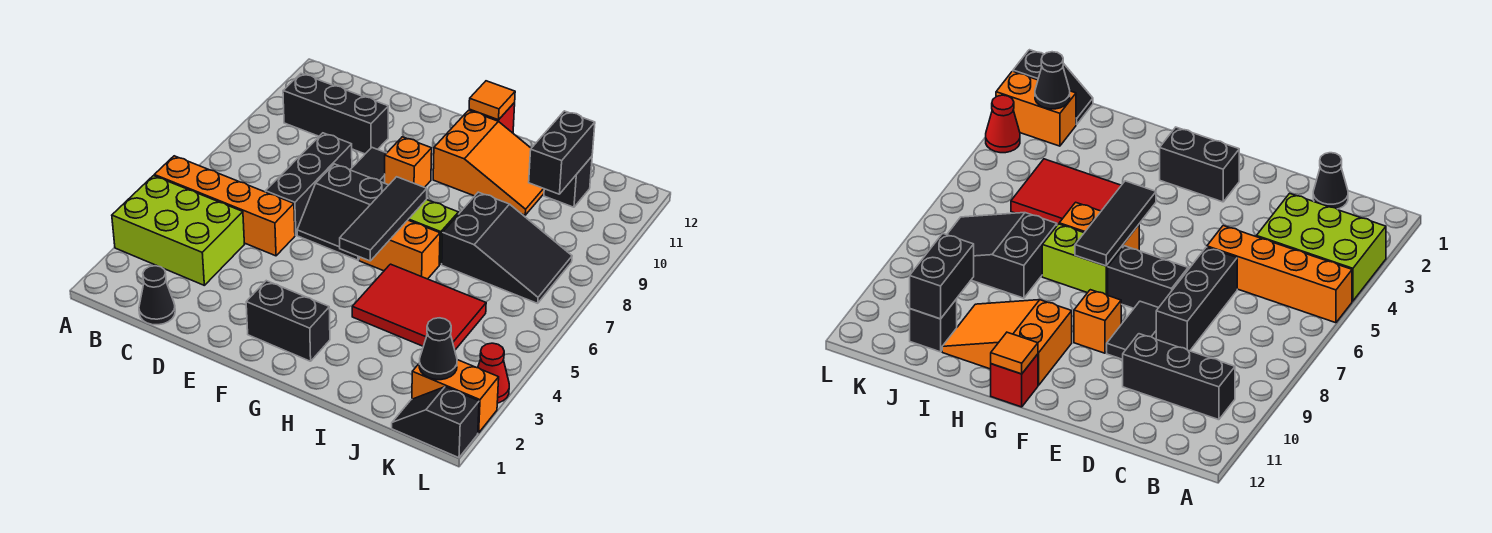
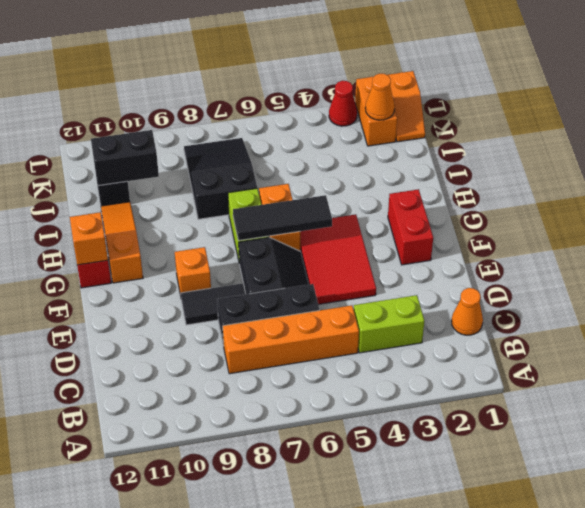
lime brick A3:C4 level 1 -> lime brick C3:C4 level 1
orange brick A5:D5 level 1 -> orange brick C5:C8 level 1
black brick B10:D10 level 1 -> none
black cone C1 level 1 -> orange cone C1 level 1
black brick F2:G2 level 1 -> red brick F2:G2 level 1
orange slope G10:I11 level 1 top G -> orange slope G11:I11 level 1 top G
orange tile G12 level 2 -> orange brick G12 level 2
red tile H4:J5 level 1 -> red tile E4:G5 level 1
black slope K1:L1 level 1 top L -> orange slope K1:L1 level 1 top L
black cone K2 level 2 -> orange cone K2 level 2

